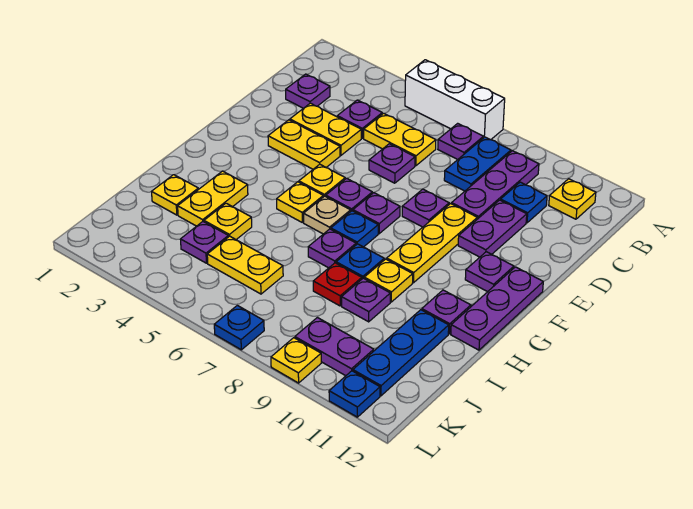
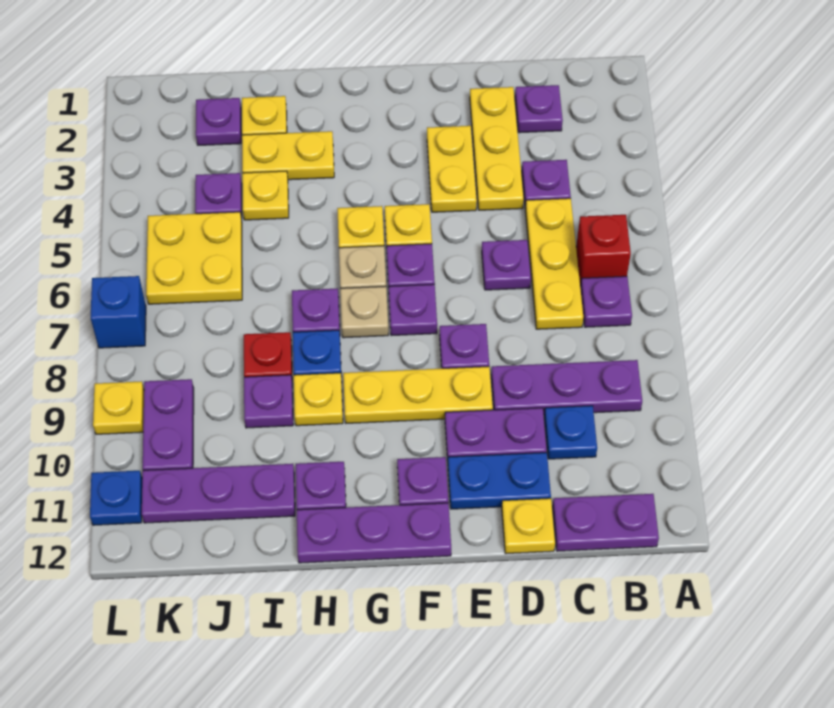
white brick A5:A7 level 1 -> none
none -> red brick B6 level 1
blue plate B8:C8 level 1 -> blue plate D11:E11 level 1
yellow plate B11 level 1 -> yellow plate D12 level 1
none -> purple plate B12:C12 level 1
yellow plate C5:C6 level 1 -> yellow plate C5:C7 level 1
yellow plate D3:D4 level 1 -> yellow plate D2:D4 level 1
blue plate G7 level 1 -> tan plate G7 level 1
blue plate I11:K11 level 1 -> purple plate I11:K11 level 1
none -> purple plate J2 level 1
yellow plate J5:J6 level 1 -> yellow plate J5:K6 level 1
blue plate L7 level 1 -> blue brick L7 level 1

